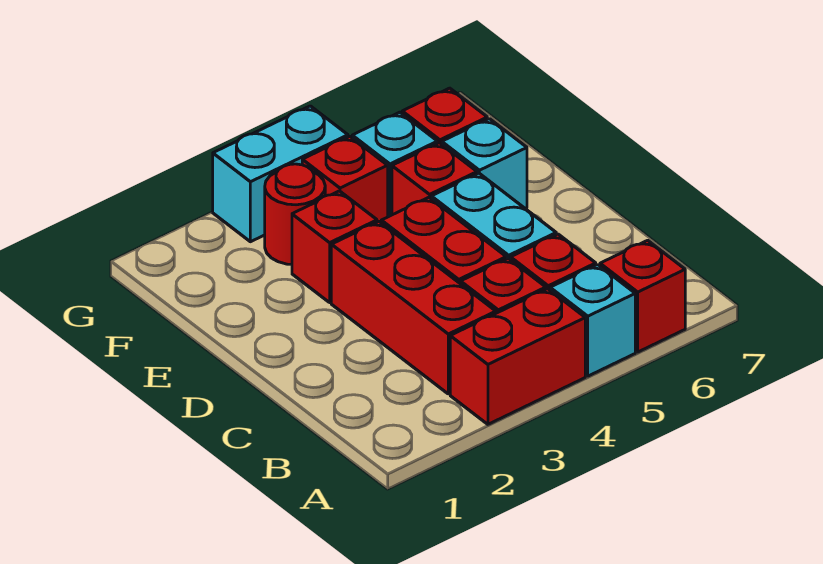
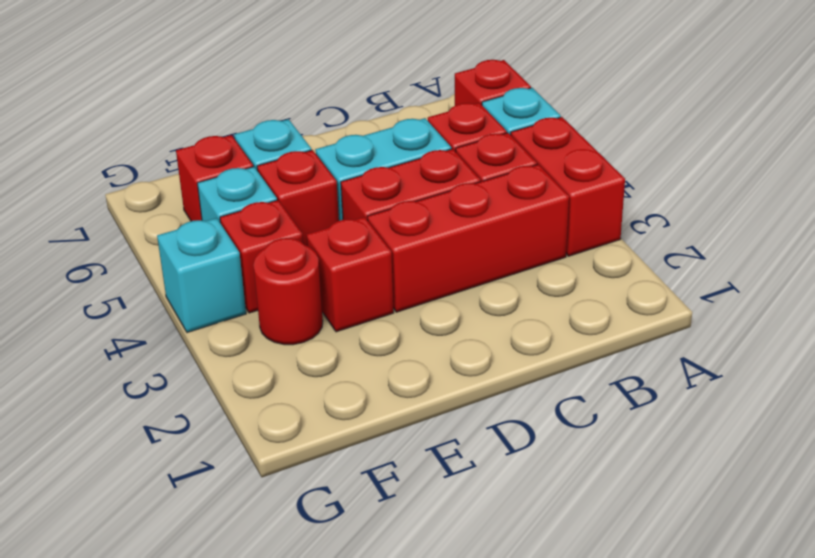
cyan brick G3:G4 level 1 -> cyan brick G4 level 1

